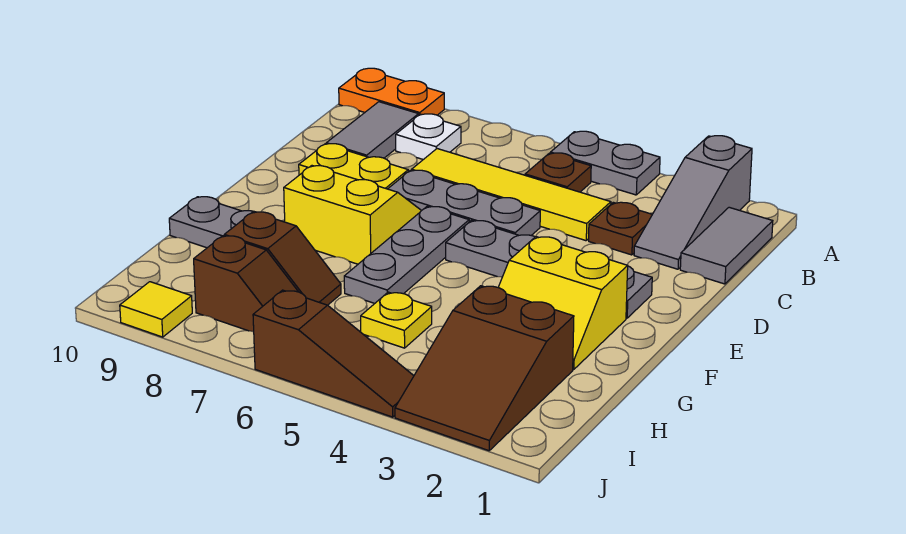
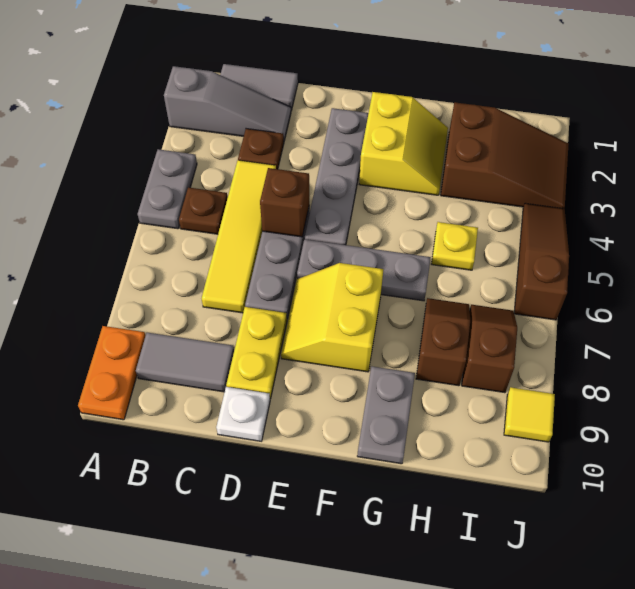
white plate B8 level 1 -> white plate D10 level 1
none -> brown brick D5 level 2

